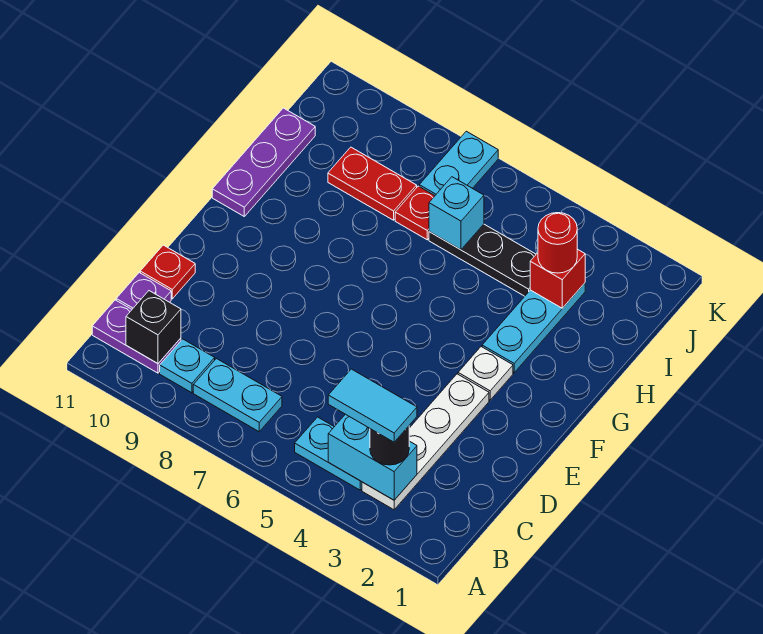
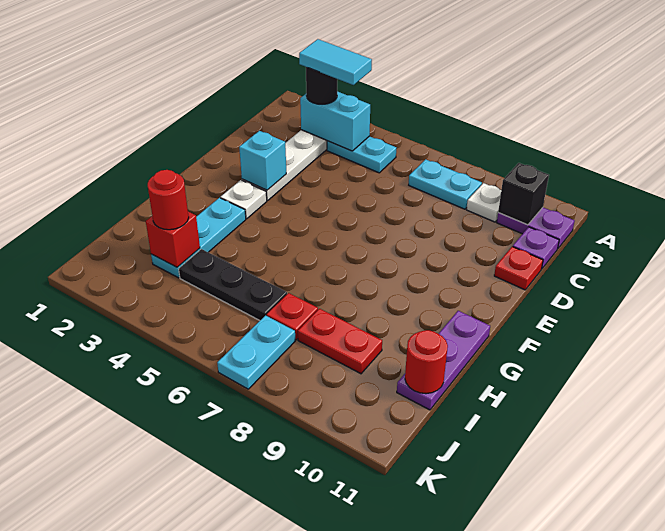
cyan plate B9 level 1 -> white plate B9 level 1
cyan brick I6 level 2 -> cyan brick E3 level 2
none -> red round brick I11 level 2

